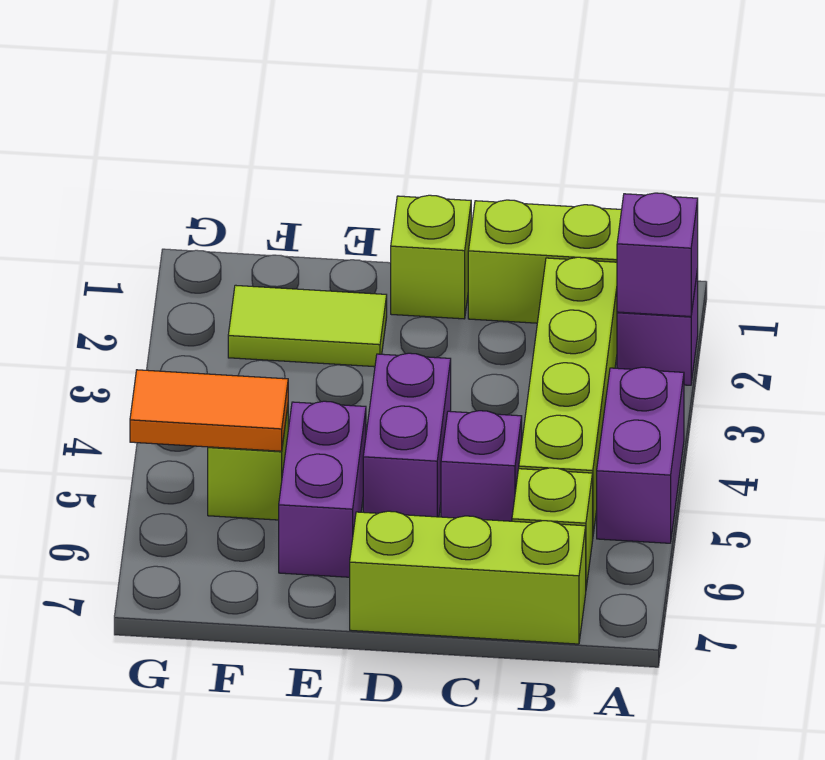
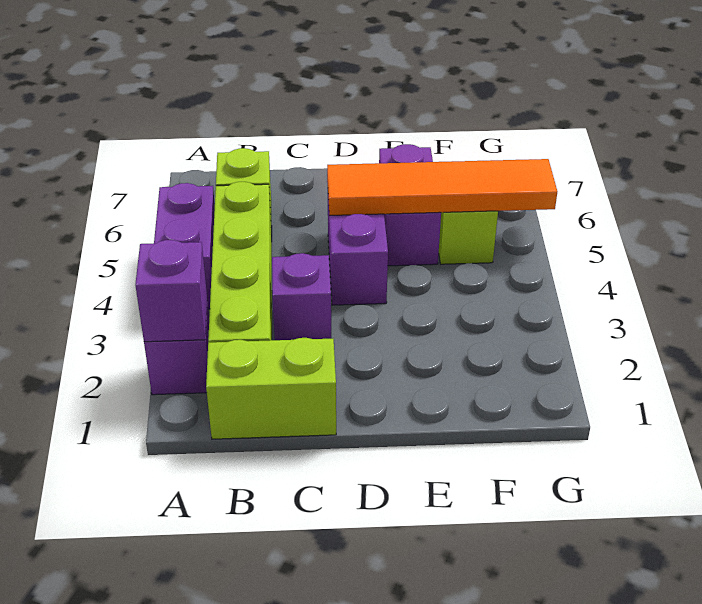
lime brick B7:D7 level 1 -> none
purple brick C5 level 1 -> purple brick C3 level 1
lime brick D1 level 1 -> none
lime tile E2:F2 level 1 -> none
orange tile F5:G5 level 2 -> orange tile D5:G5 level 2

